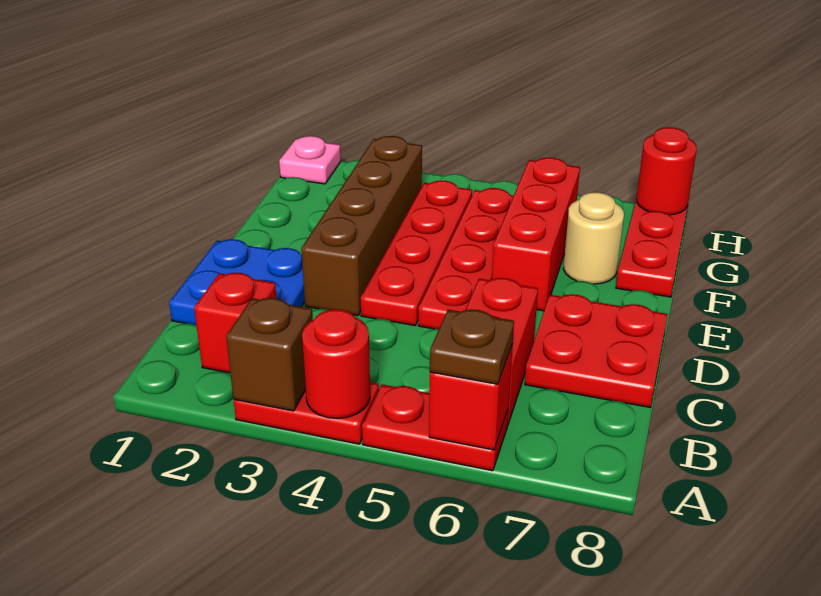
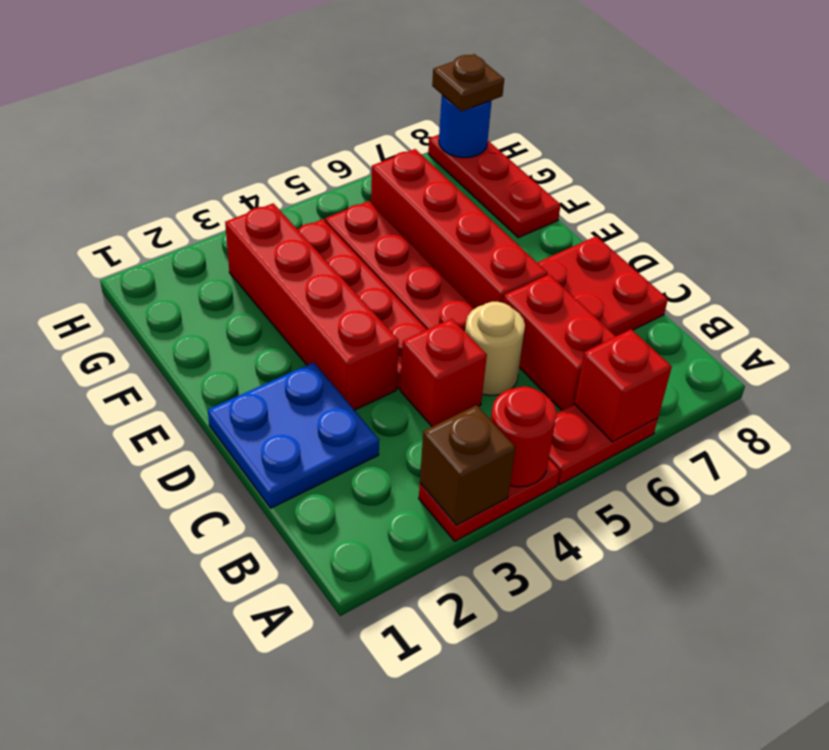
brown plate A6 level 3 -> brown plate H8 level 3
red brick B2 level 1 -> red brick C4 level 1
brown brick D3:G3 level 1 -> red brick D3:G3 level 1
red brick E6:G6 level 1 -> red brick D6:G6 level 1
tan round brick F7 level 1 -> tan round brick C5 level 1
pink plate H1 level 1 -> none
red round brick H8 level 2 -> blue round brick H8 level 2

